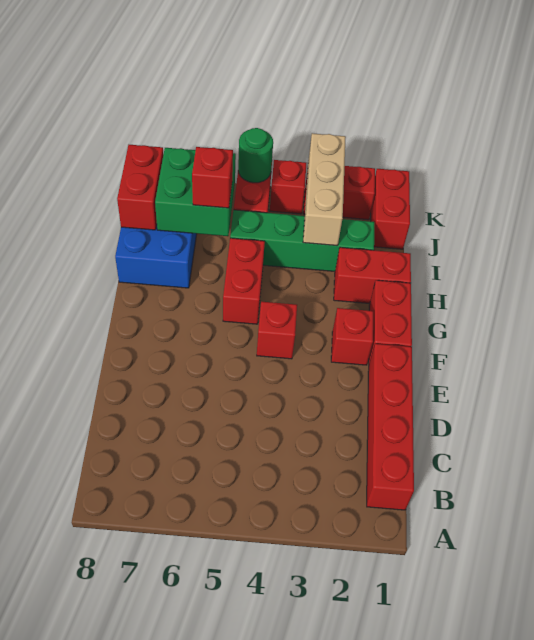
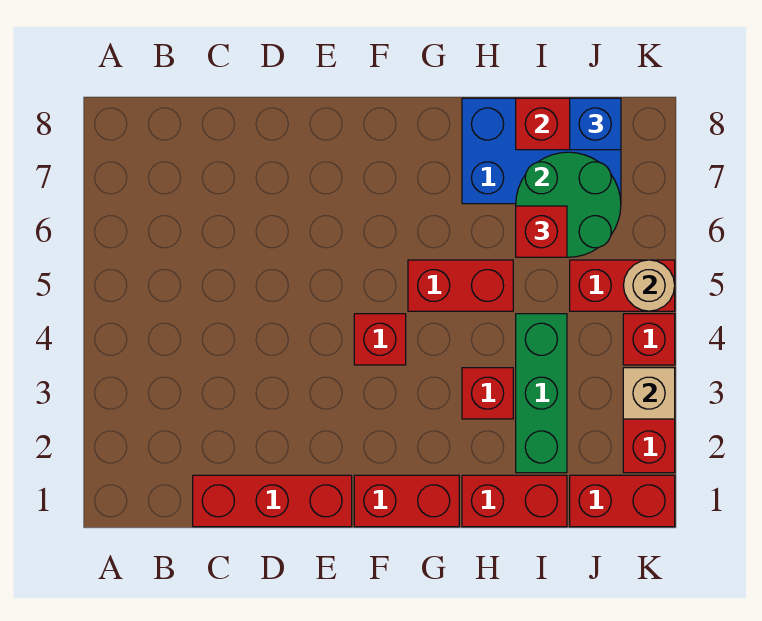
red brick B1:E1 level 1 -> red brick C1:E1 level 1
red brick F2 level 1 -> red brick H3 level 1
red brick H1:H2 level 1 -> red brick H1:I1 level 1
green brick I2:I5 level 1 -> green brick I2:I4 level 1
tan brick I3:K3 level 2 -> tan brick K3 level 2
green brick I6:J7 level 2 -> green round brick I6:J7 level 2
none -> blue brick J8 level 3
green round brick K5 level 2 -> tan round brick K5 level 2

